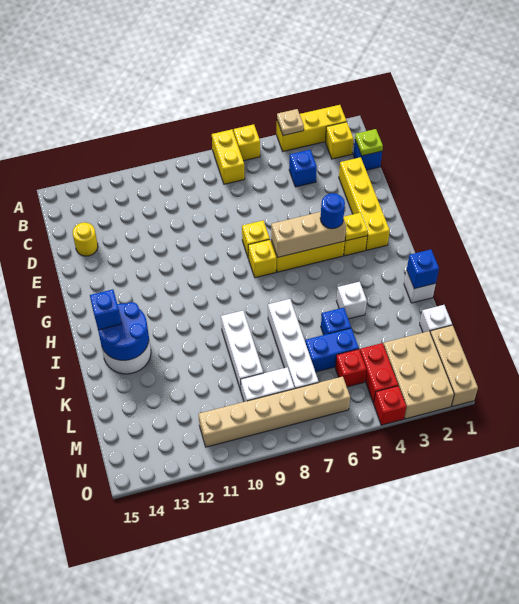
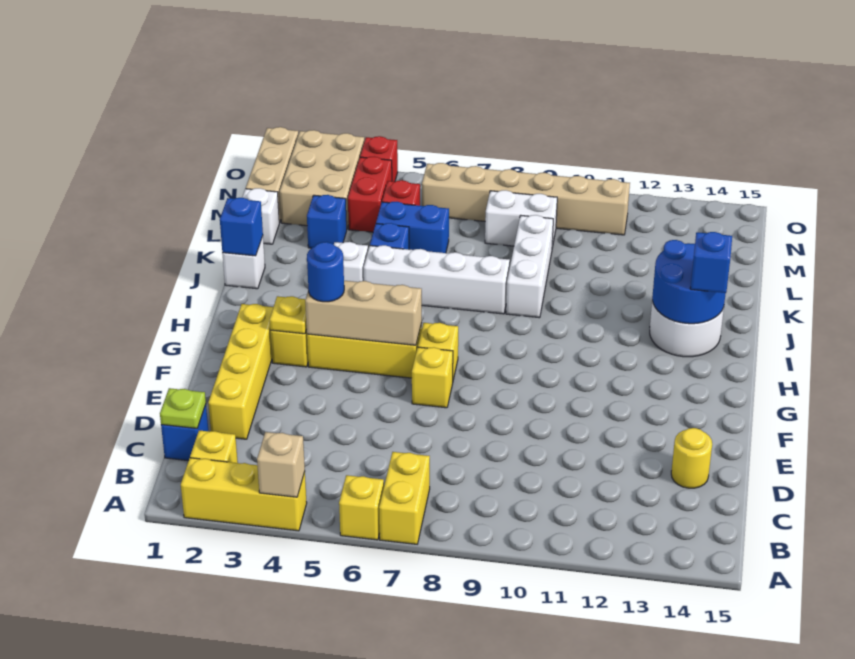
tan plate A4 level 2 -> tan brick A4 level 2
blue brick C4 level 1 -> blue brick L3 level 1
white brick J7:M7 level 1 -> white brick J5:J8 level 1

